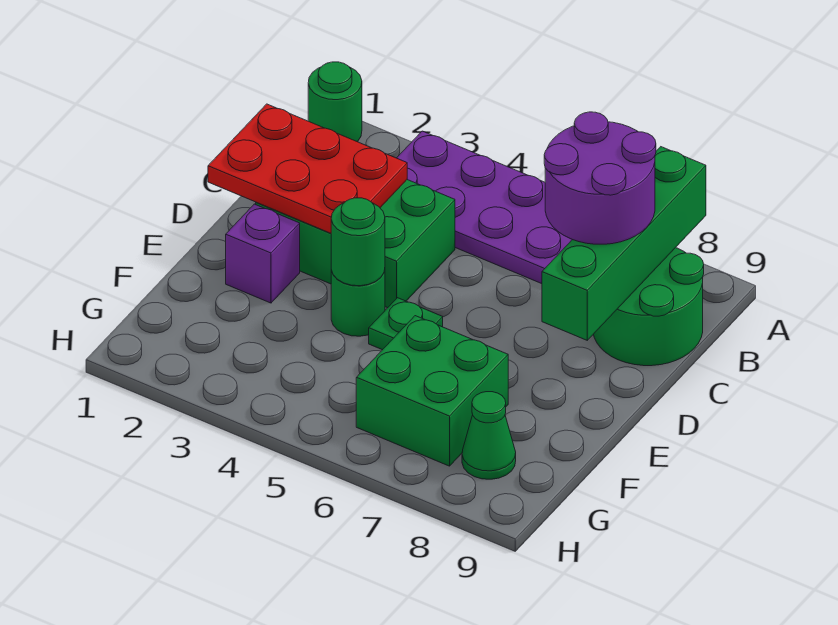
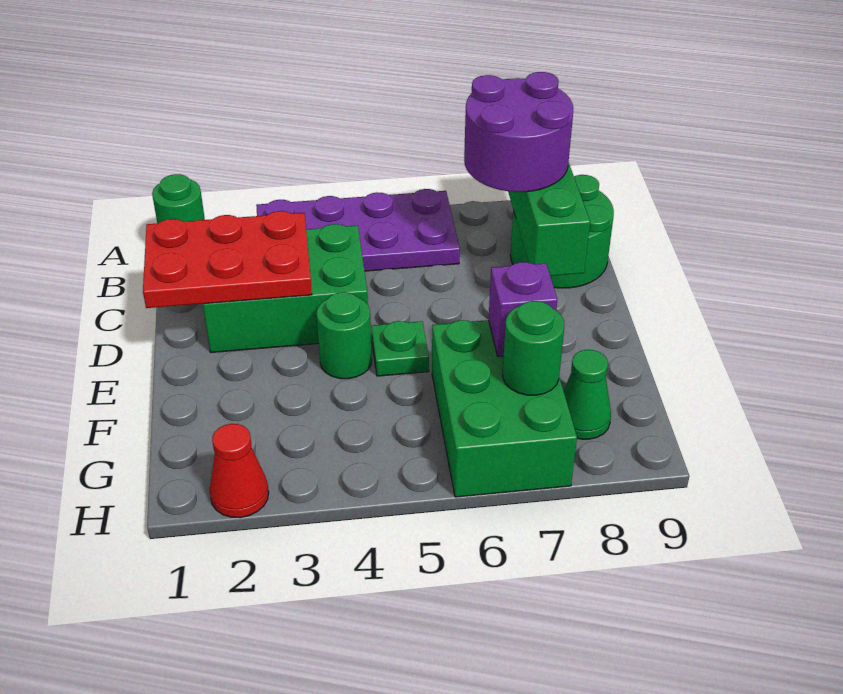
purple brick E2 level 1 -> purple brick F7 level 2
green round brick E4 level 2 -> green round brick G7 level 2
green brick F6:G7 level 1 -> green brick F6:H7 level 1
none -> red cone H2 level 1

